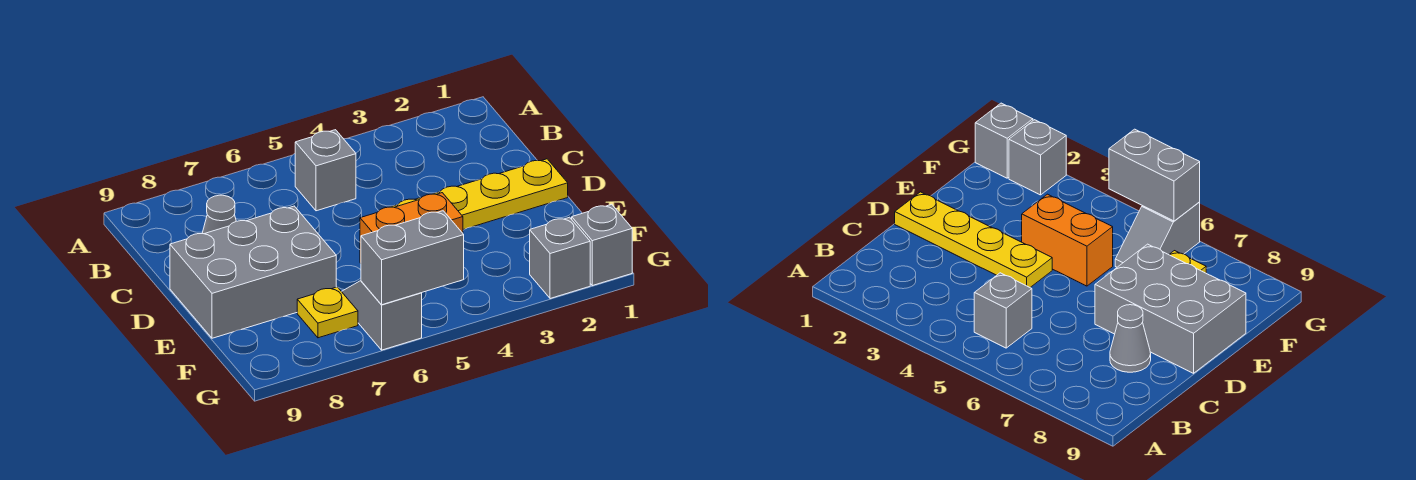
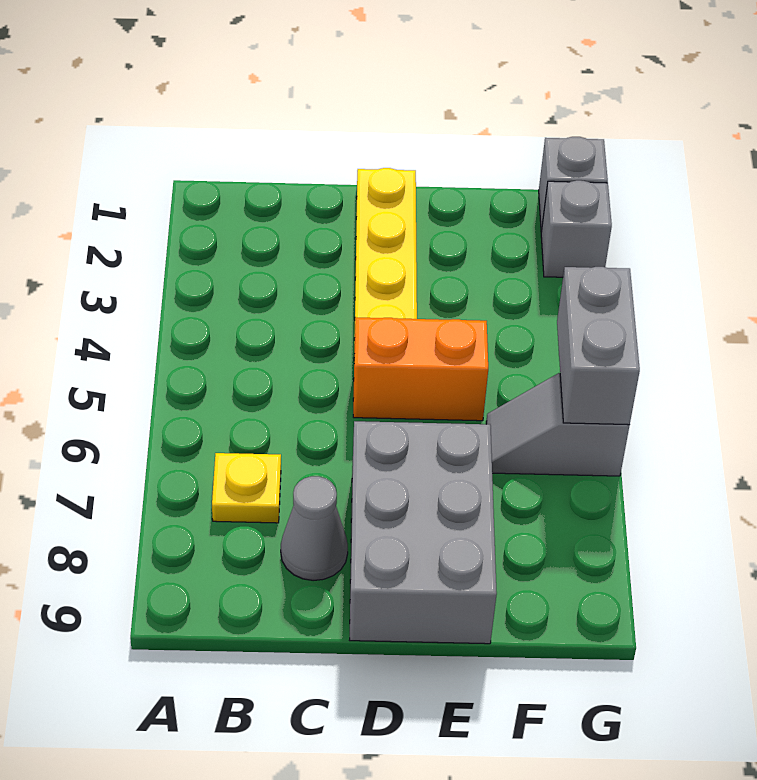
grey brick B5 level 1 -> none
orange brick E4:E5 level 1 -> orange brick D5:E5 level 1
yellow plate F7 level 1 -> yellow plate B7 level 1

